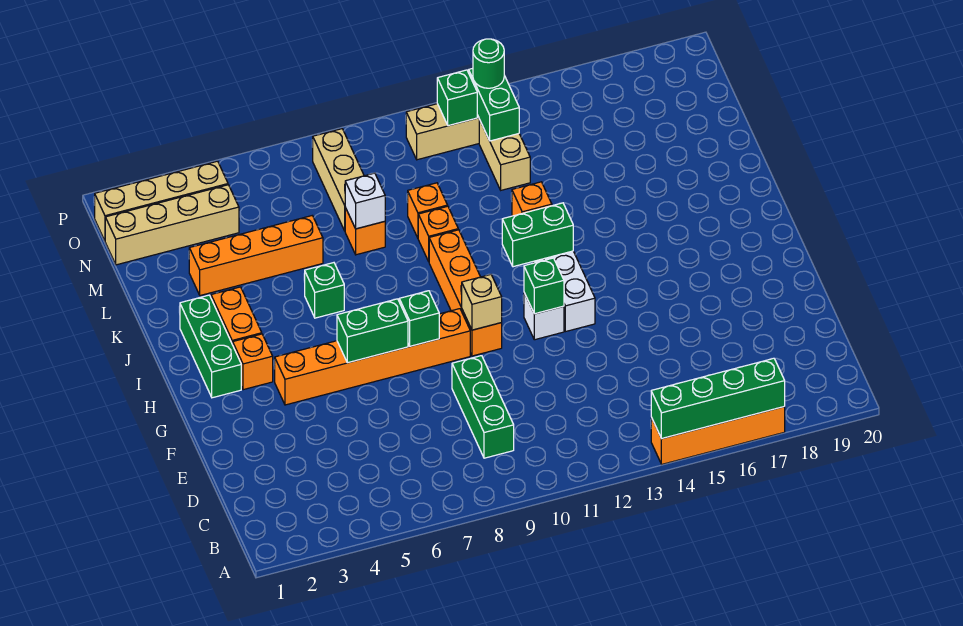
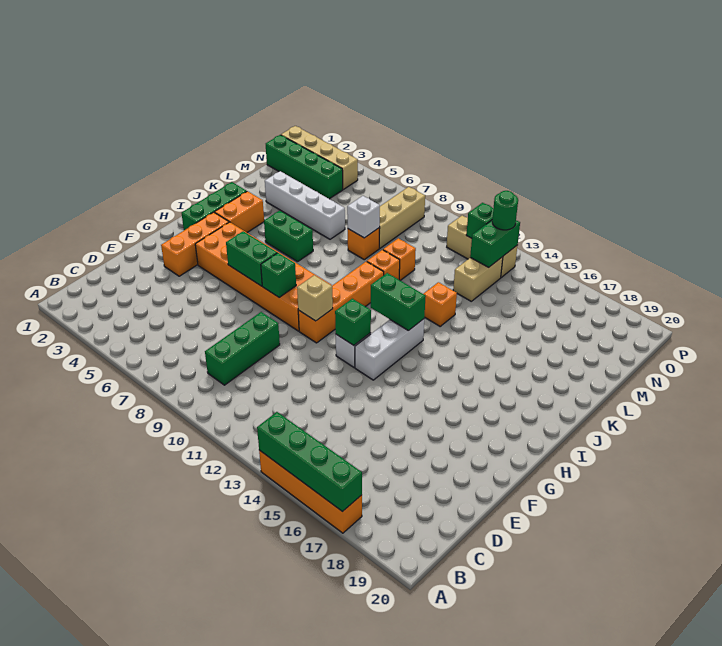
orange brick G4:G9 level 1 -> orange brick G4:H9 level 1
orange brick H3 level 1 -> orange brick F3:H3 level 1
green brick J6 level 1 -> green brick J5:J6 level 1
orange brick L3:L6 level 1 -> white brick L3:L6 level 1
tan brick N1:N4 level 1 -> green brick N1:N4 level 1

